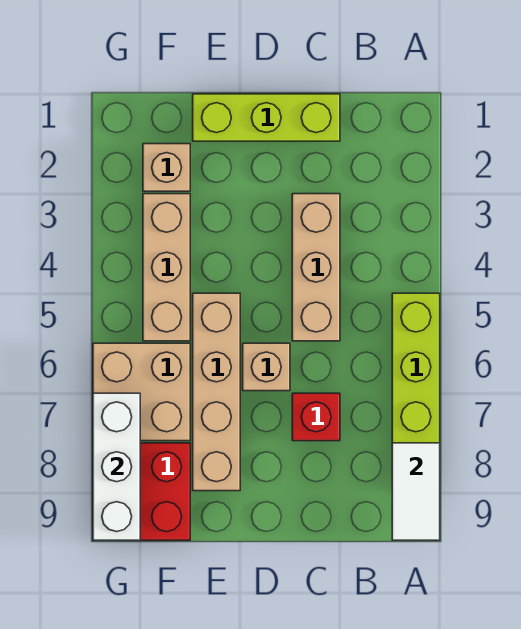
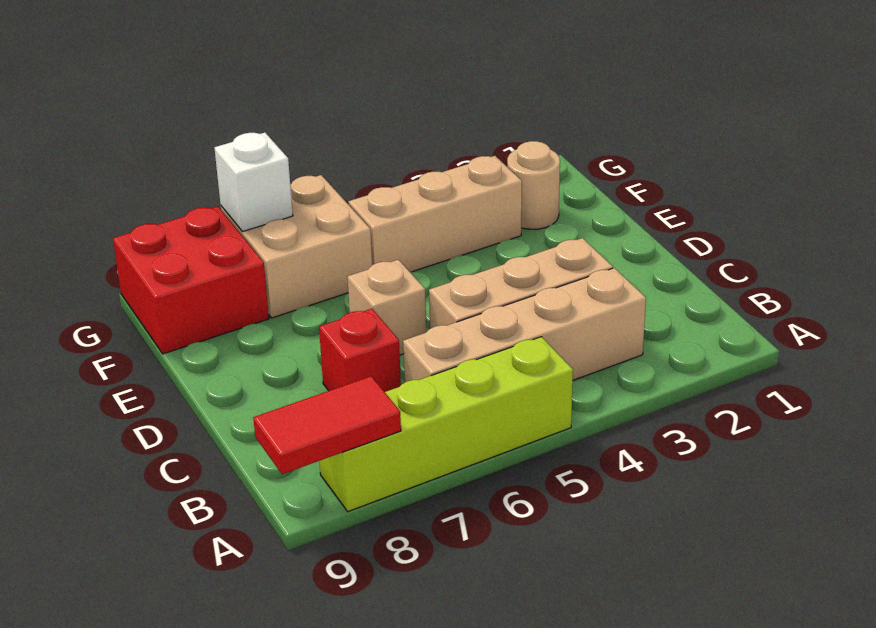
white tile A8:A9 level 2 -> red tile A8:A9 level 2
lime brick C1:E1 level 1 -> none
tan brick E5:E8 level 1 -> tan brick B3:B6 level 1
tan brick F2 level 1 -> tan round brick F2 level 1
white brick G7:G9 level 2 -> white brick G7 level 2

